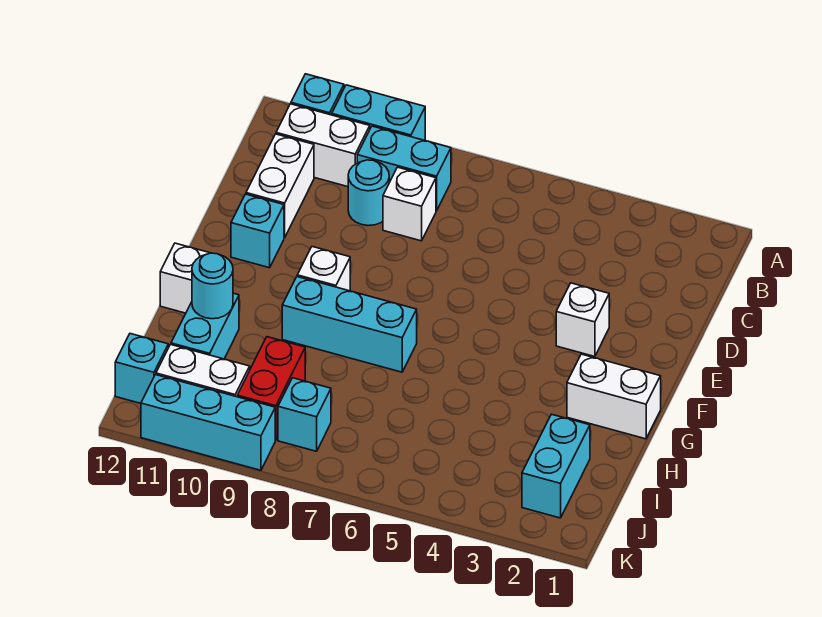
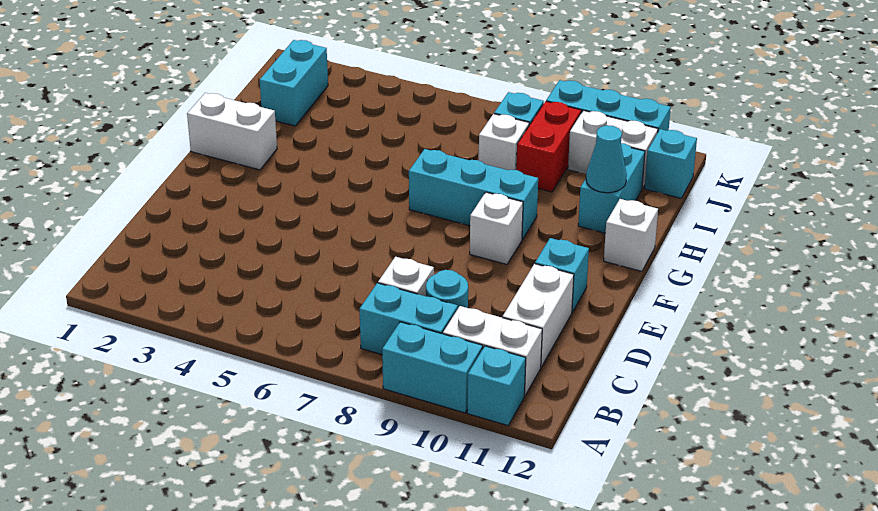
white brick E3 level 1 -> white brick I8 level 1
cyan round brick H11 level 2 -> cyan cone H11 level 2

